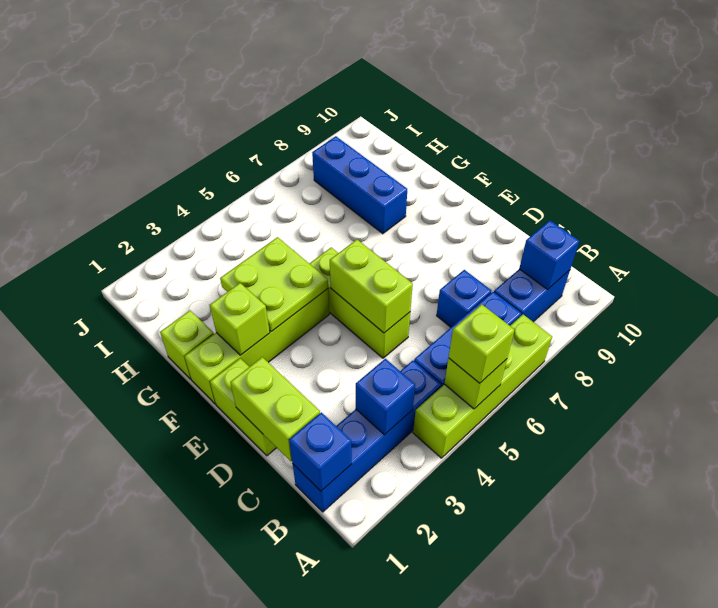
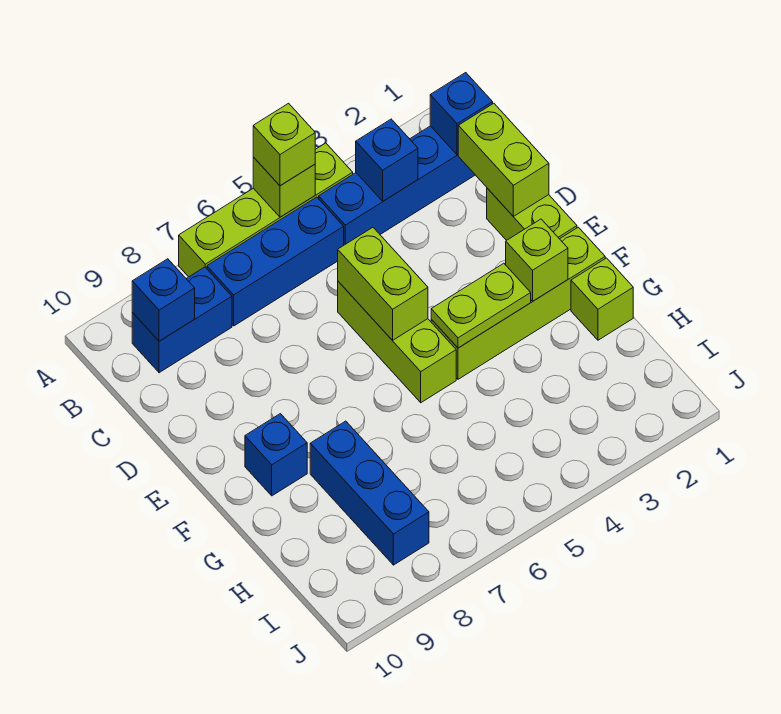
blue brick C7 level 1 -> blue brick F9 level 1
lime plate F3:G4 level 2 -> lime plate F3:F4 level 2

